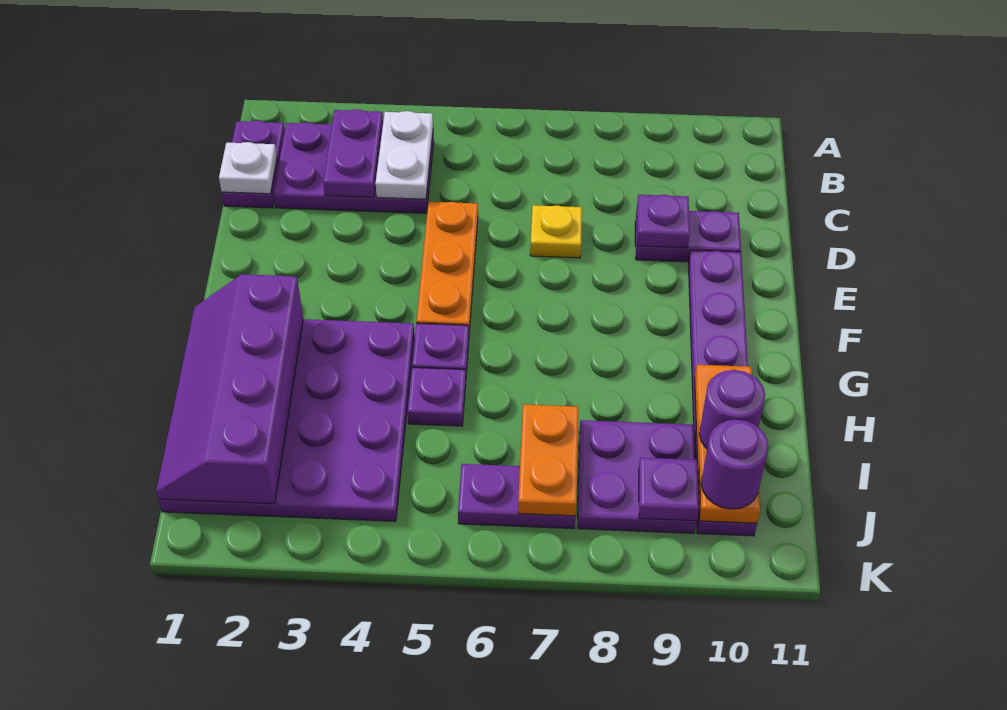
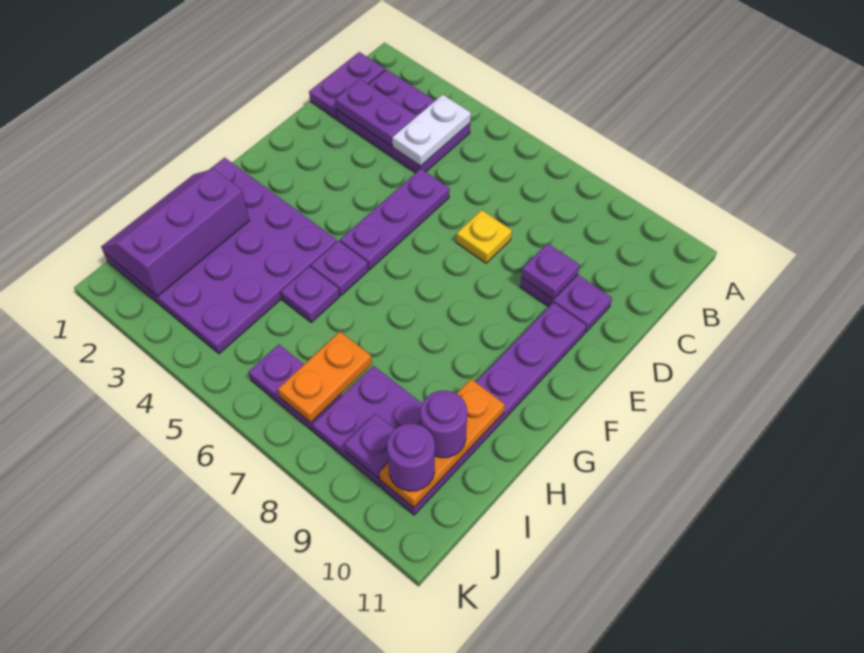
purple plate B3:C3 level 2 -> purple plate C2:C3 level 2
white plate C1 level 2 -> none
orange plate D5:F5 level 1 -> purple plate D5:F5 level 1
purple slope G1:J2 level 2 top 2 -> purple slope H1:J2 level 2 top 2

